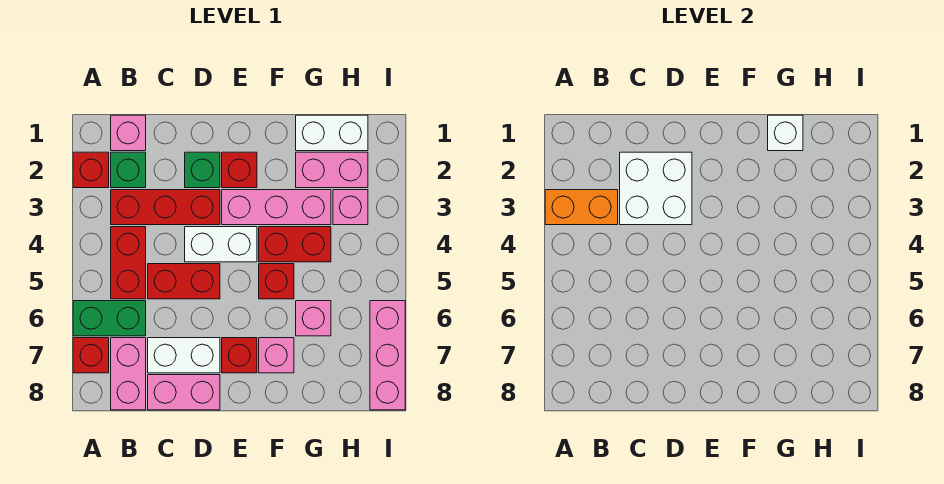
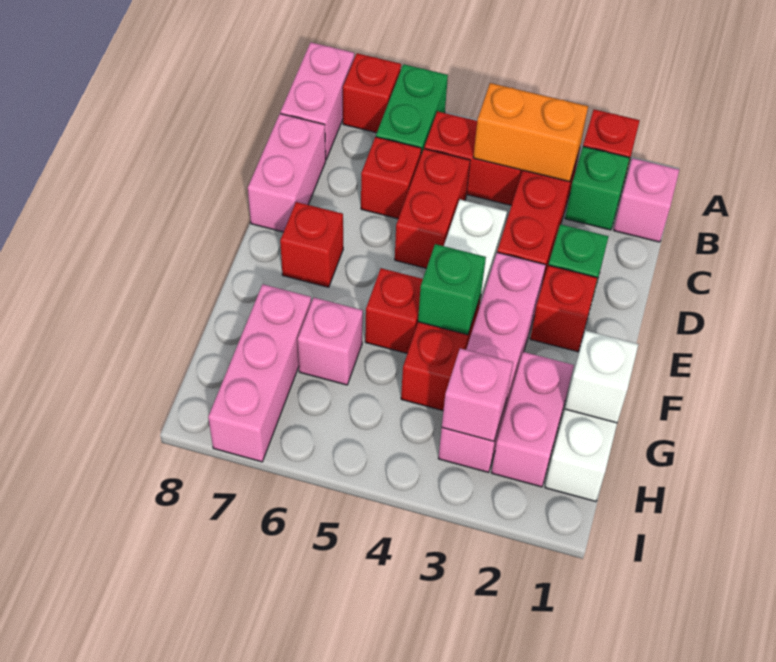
orange brick A3:B3 level 2 -> orange brick B3:B4 level 2
pink brick B7:B8 level 1 -> pink brick A8:B8 level 1
white brick C2:D3 level 2 -> none
none -> red brick C6 level 1
white brick C7:D7 level 1 -> none
none -> green brick F4 level 2
pink brick F7 level 1 -> pink brick H3 level 2
pink brick I6:I8 level 1 -> pink brick G7:I7 level 1

